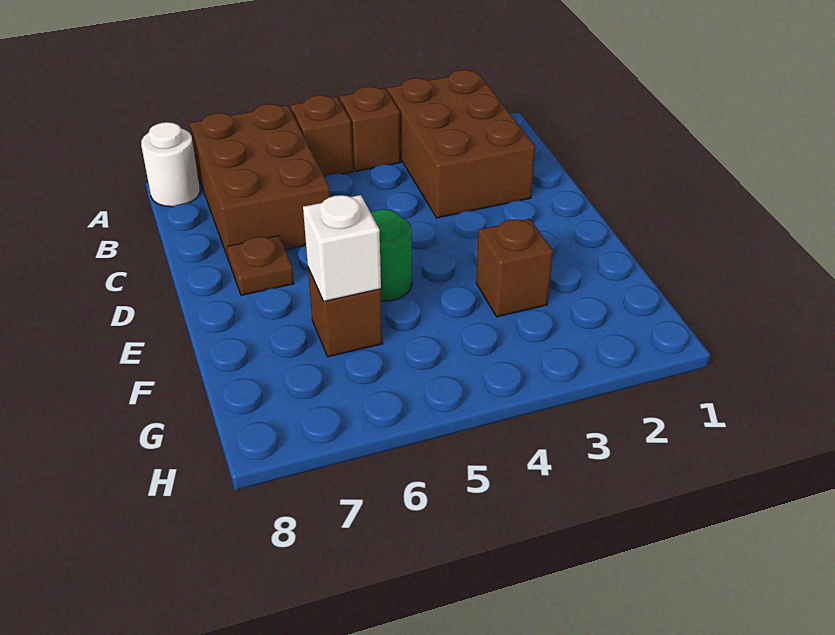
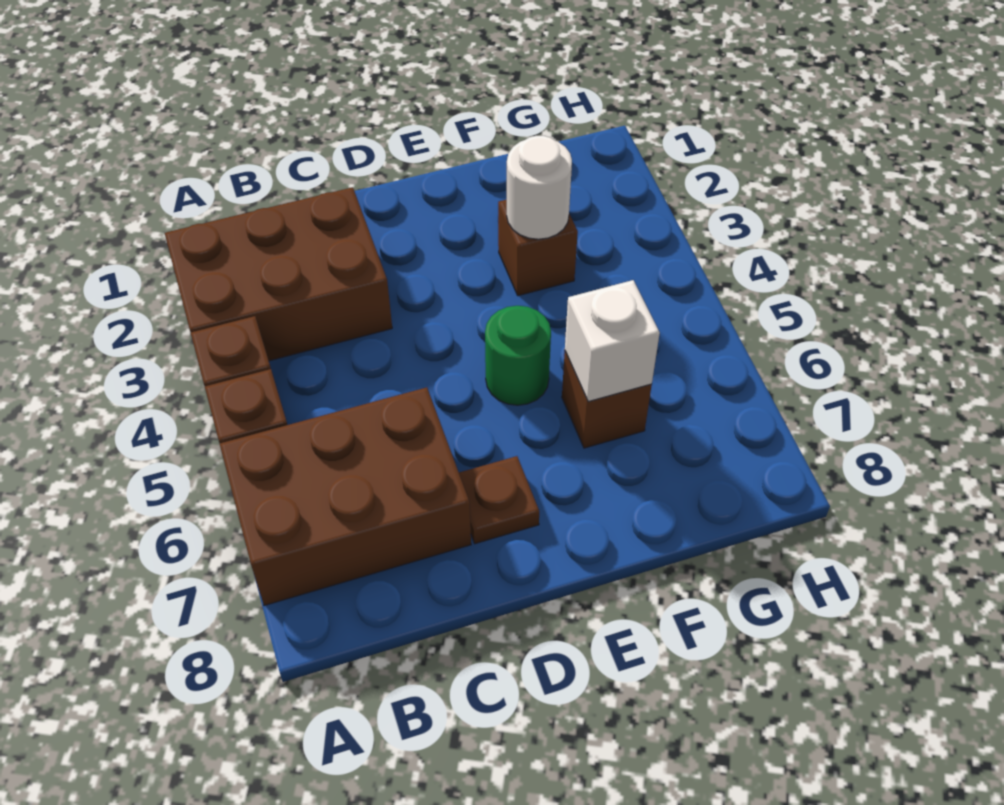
white round brick A8 level 1 -> white round brick F3 level 2

